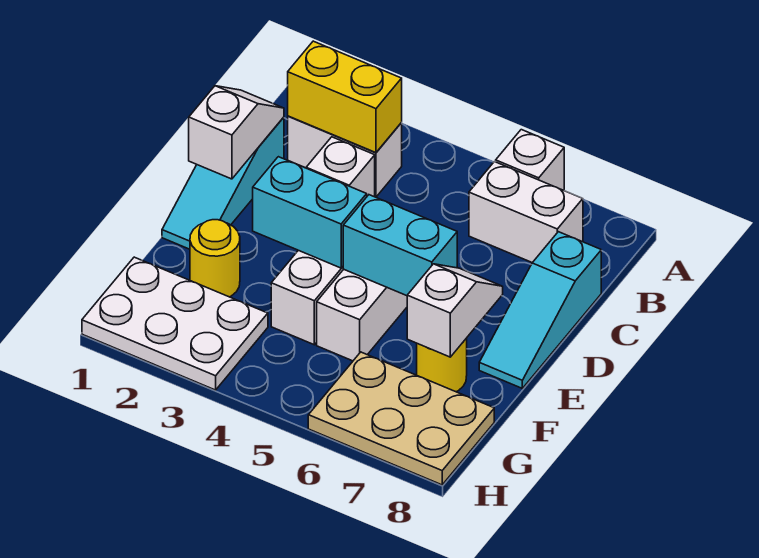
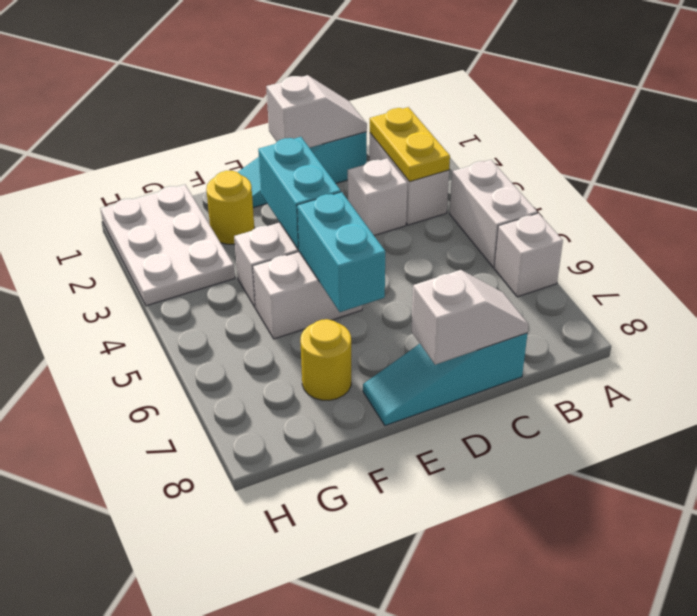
yellow brick B2:B3 level 2 -> yellow plate B2:B3 level 2
white brick B6:B7 level 1 -> white brick A4:A5 level 1
white slope E7:F7 level 2 top F -> white slope C8:D8 level 2 top D
tan plate G6:H8 level 1 -> none

